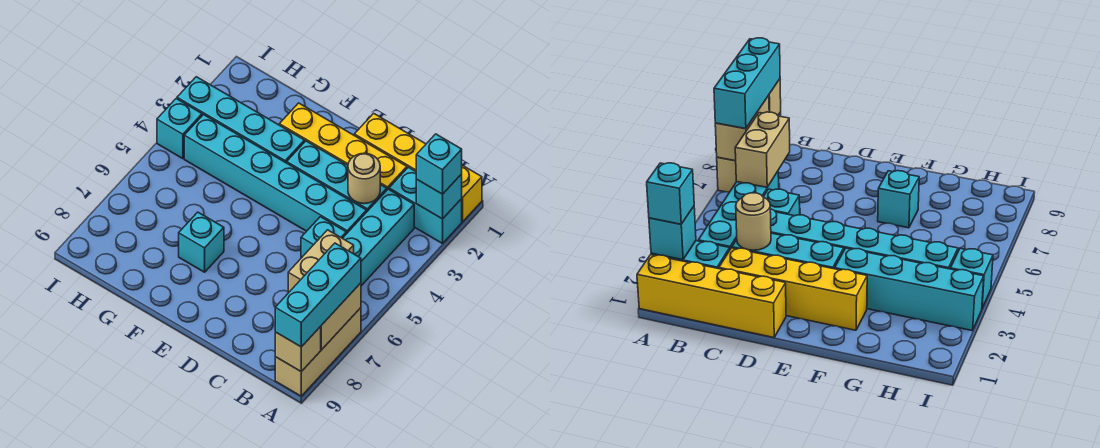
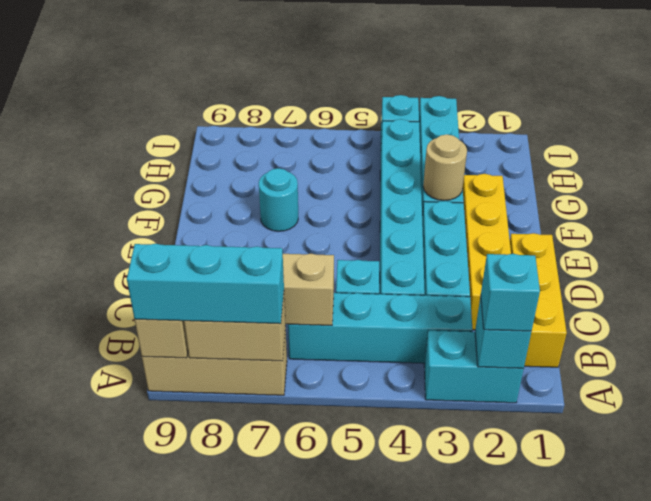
yellow brick A1:D1 level 1 -> yellow brick B1:D1 level 1
cyan brick A2:B2 level 1 -> cyan brick A2:A3 level 1
tan round brick C3 level 2 -> tan round brick F3 level 2
cyan brick F7 level 1 -> cyan round brick F7 level 1

